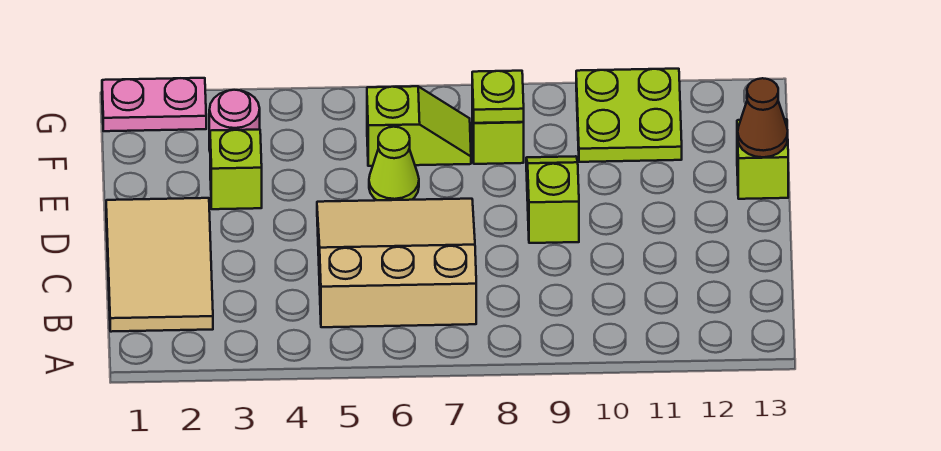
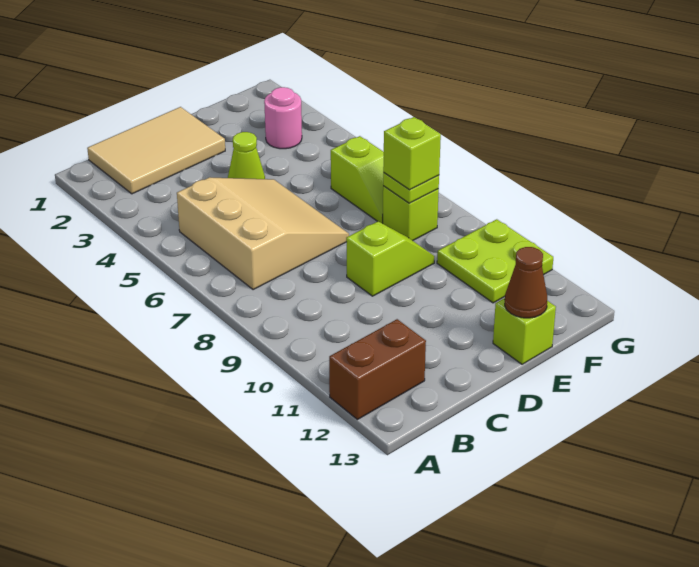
none -> brown brick A12:B12 level 1
lime brick E3 level 1 -> lime brick F8 level 3
lime cone E6 level 1 -> lime cone D4 level 1
pink plate G1:G2 level 1 -> none

